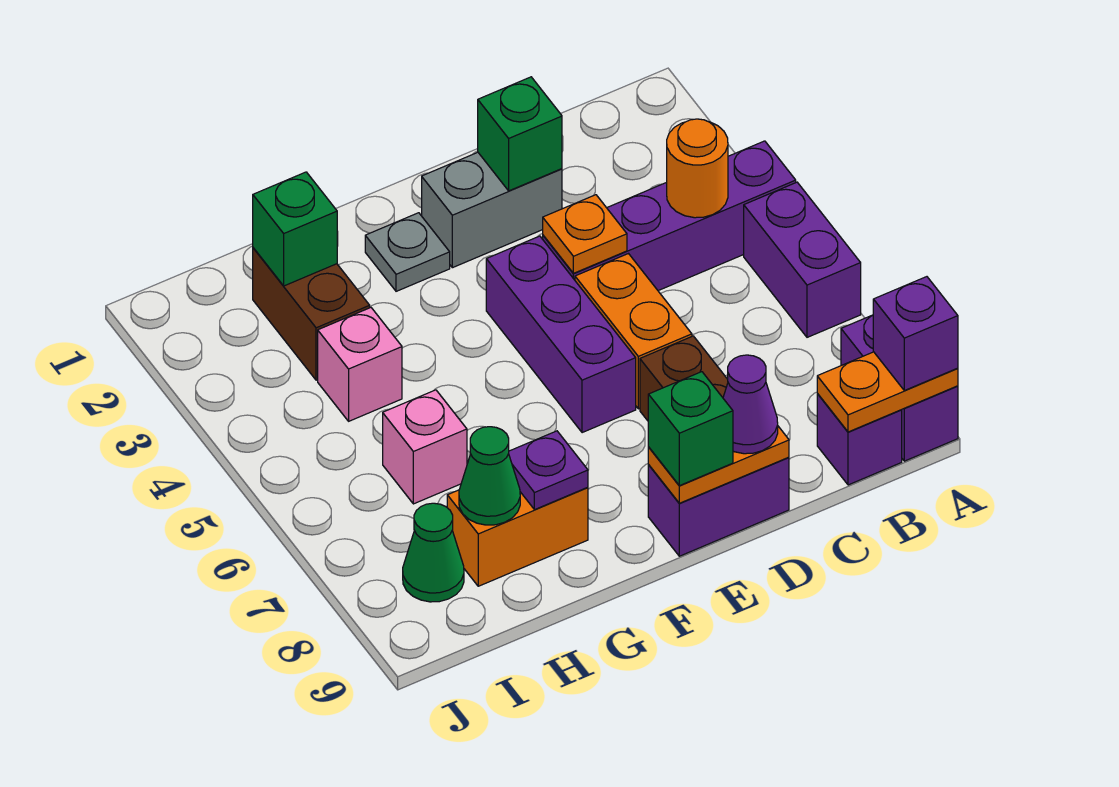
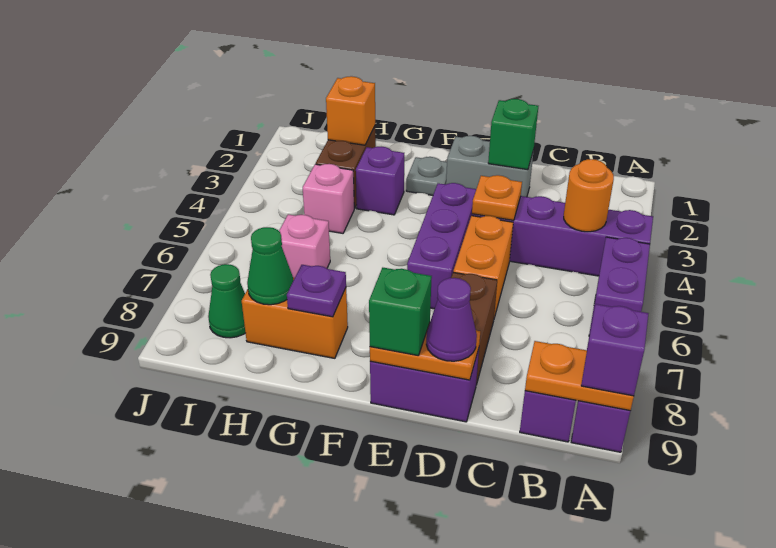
none -> purple brick G3 level 1
green brick H2 level 2 -> orange brick H2 level 2

